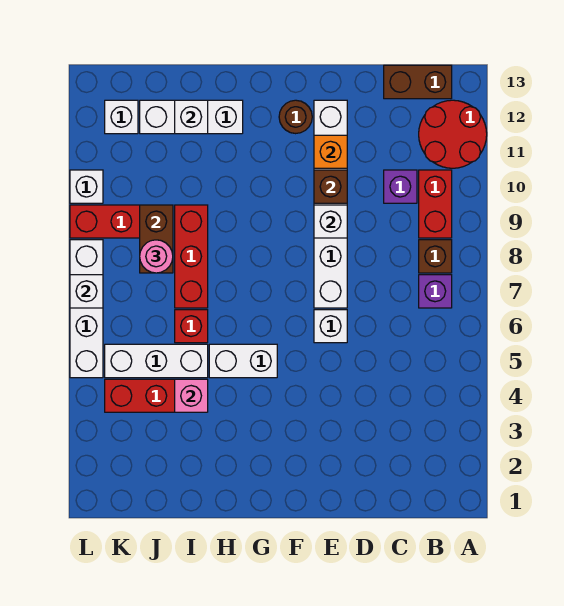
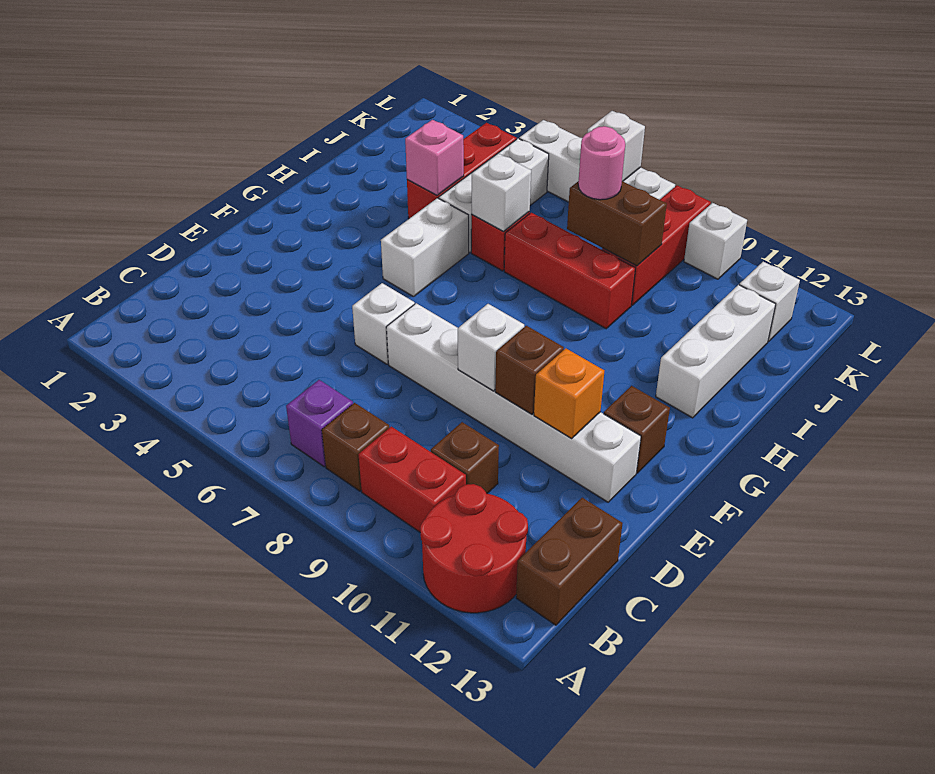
purple brick C10 level 1 -> brown brick C10 level 1
brown round brick F12 level 1 -> brown brick F12 level 1
white brick I12 level 2 -> white brick I6 level 2

